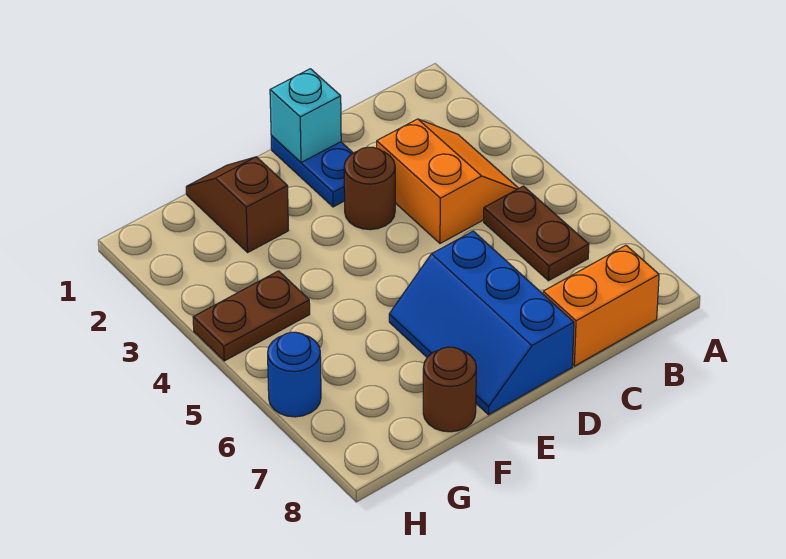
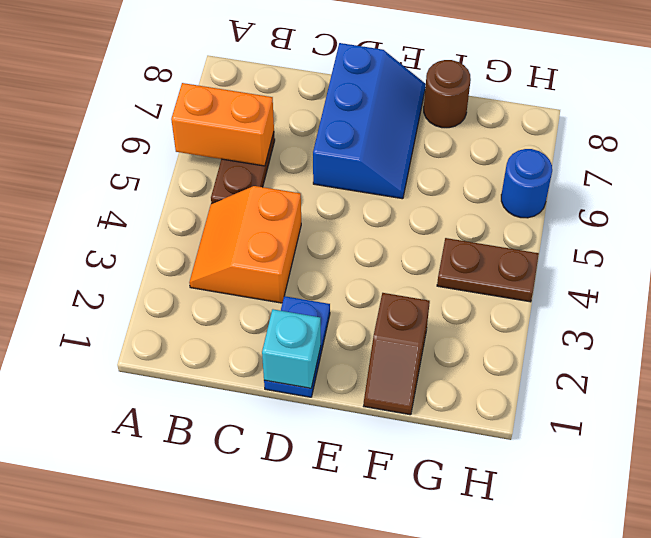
orange brick B8:C8 level 1 -> orange brick A6:B6 level 2
brown round brick D3 level 1 -> none

